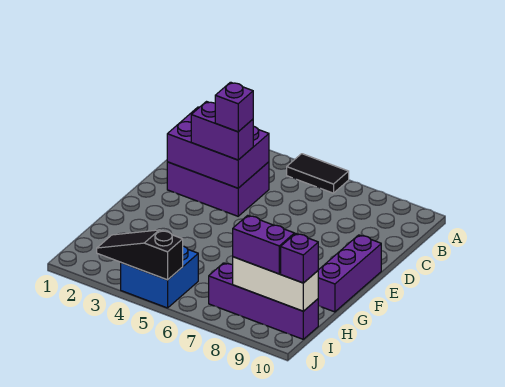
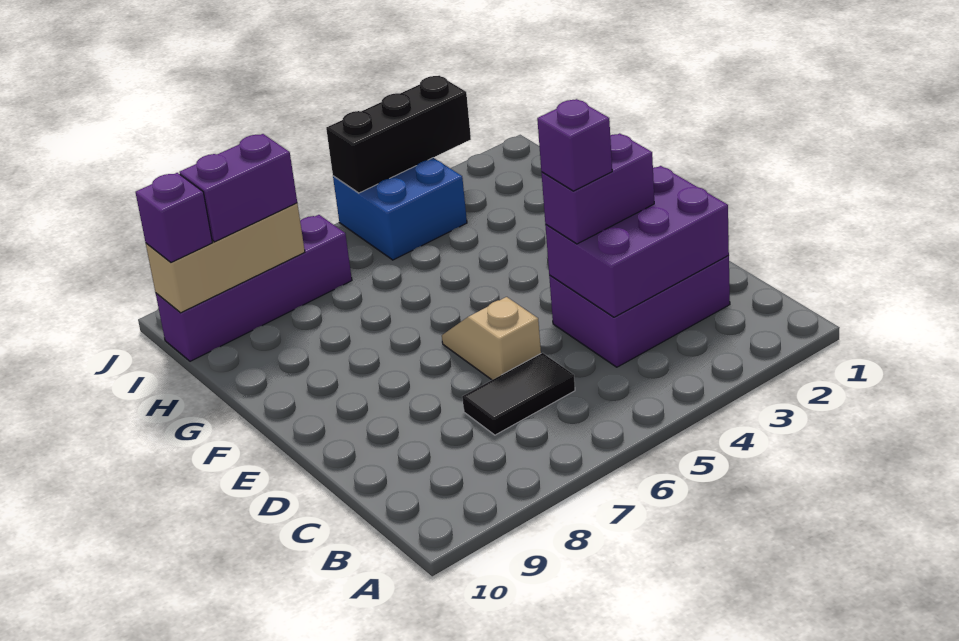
black tile A5:A6 level 1 -> black tile C6:C7 level 1
none -> tan slope D6:E6 level 1 top D
purple brick E10:G10 level 1 -> none
white brick I8:I10 level 2 -> tan brick I8:I10 level 2
black slope J3:J5 level 2 top 5 -> black brick J3:J5 level 2

